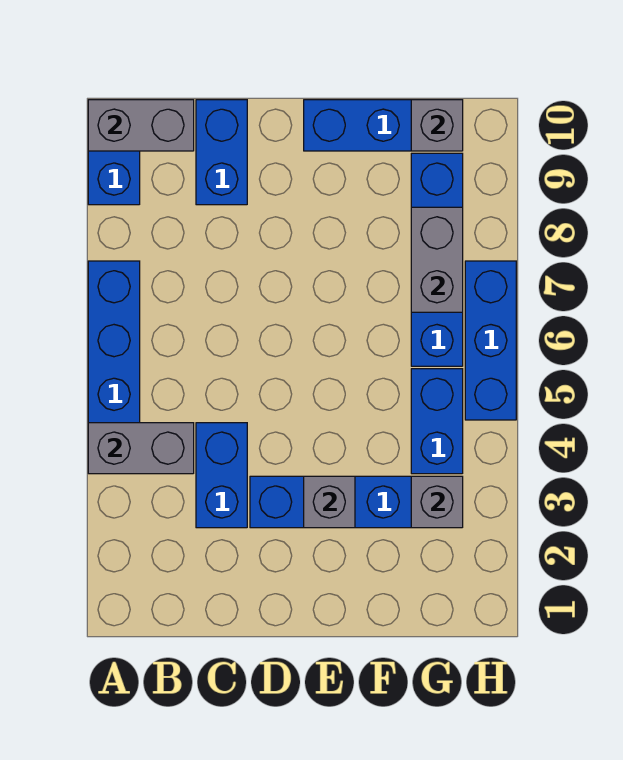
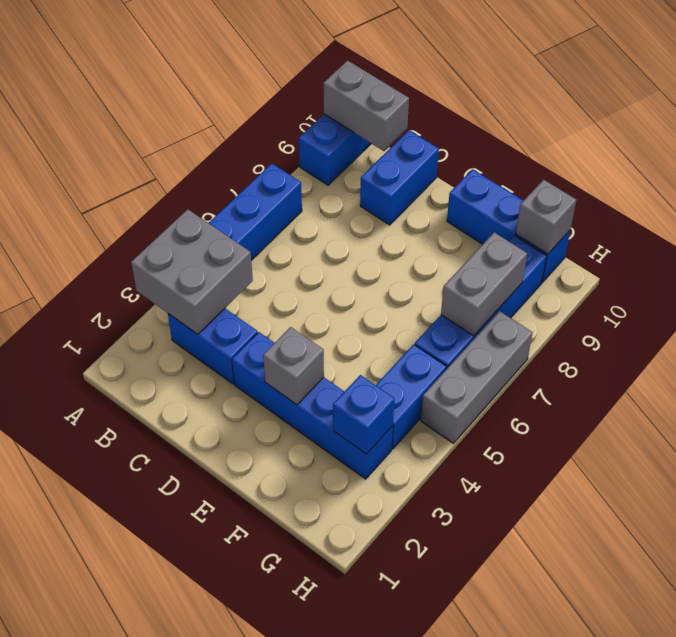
grey brick A4:B4 level 2 -> grey brick A3:B4 level 2
blue brick C3:C4 level 1 -> blue brick B3:C3 level 1
grey brick G3 level 2 -> blue brick G3 level 2
blue brick H5:H7 level 1 -> grey brick H5:H7 level 1

